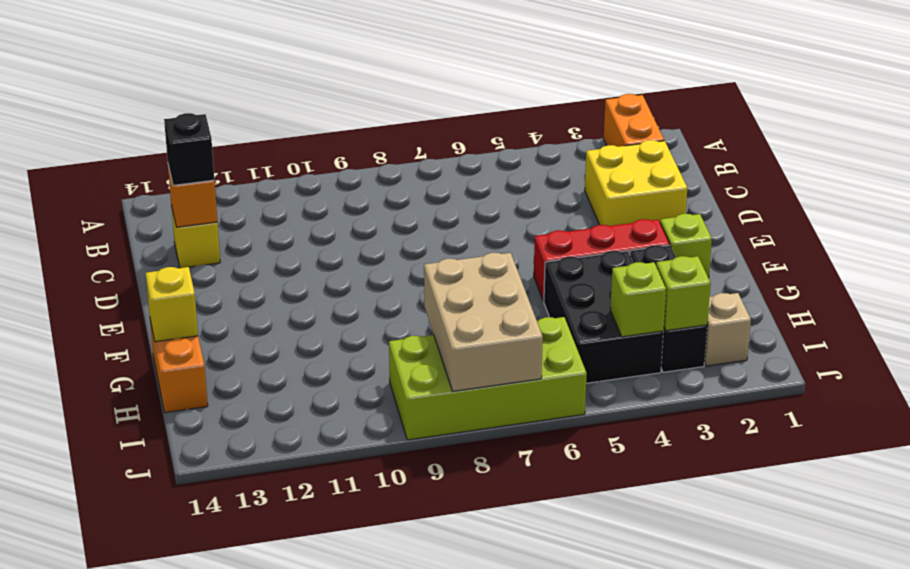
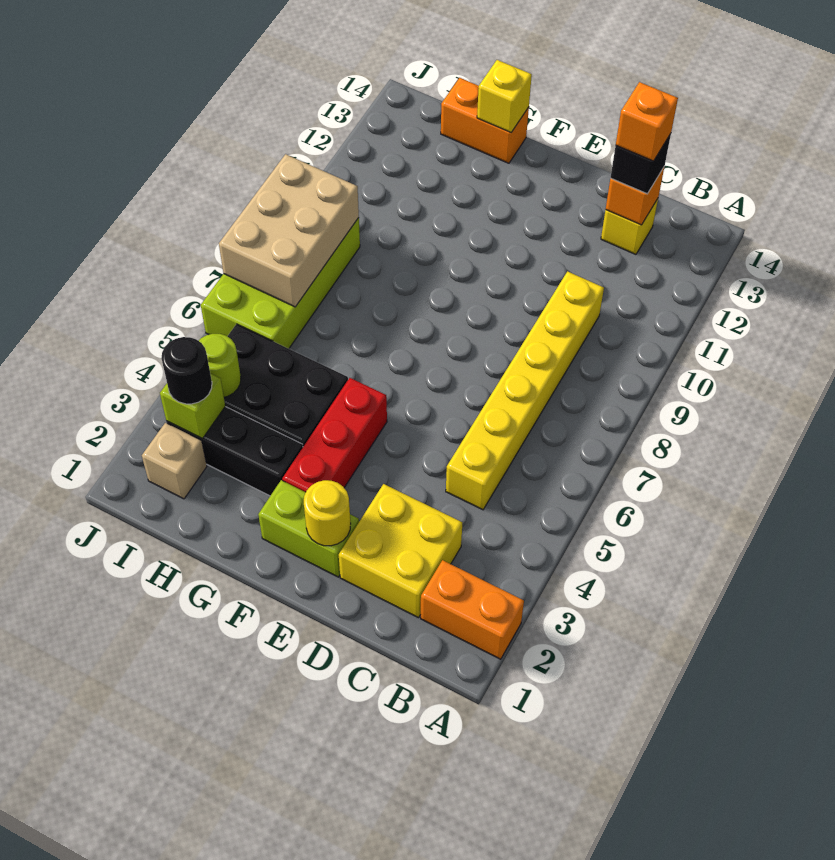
none -> yellow brick C5:C10 level 1
none -> orange brick C13 level 4
none -> yellow round brick E2 level 2
lime brick F2 level 1 -> lime brick E2:F2 level 1
tan brick H7:J8 level 2 -> tan brick I7:J9 level 2
none -> black round brick I3 level 3
lime brick I4 level 2 -> lime round brick I4 level 2

